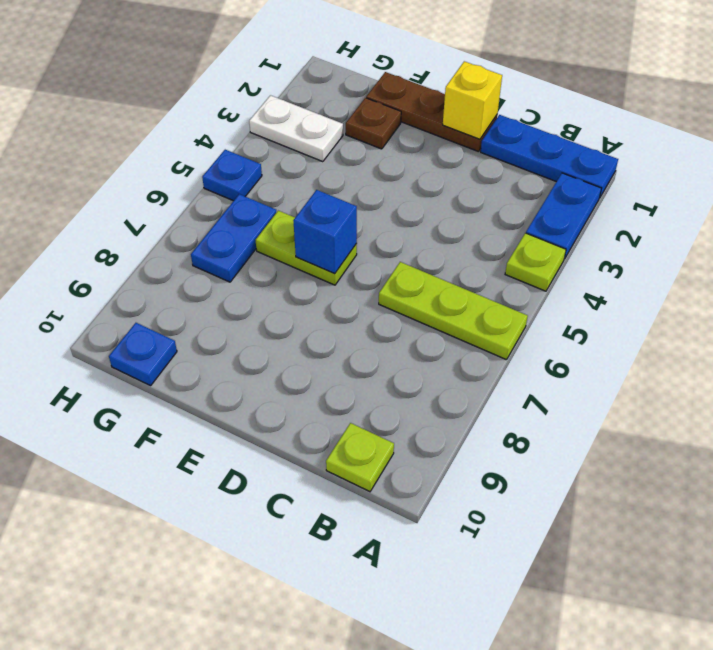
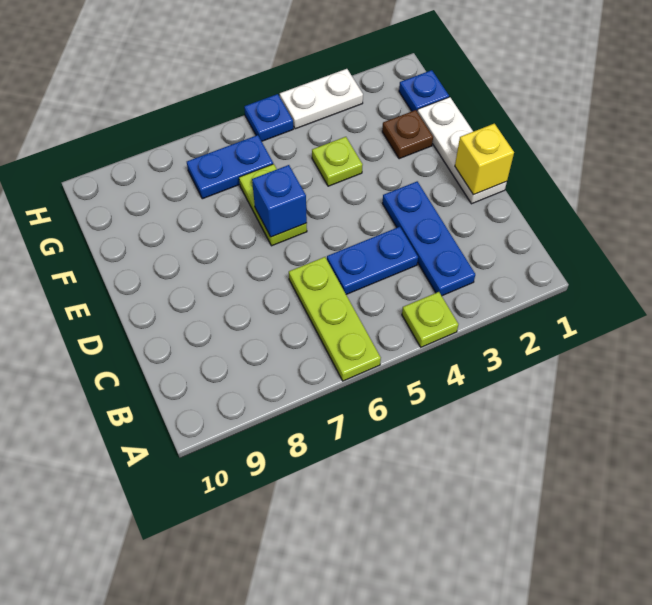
blue plate A1:C1 level 1 -> blue plate B3:D3 level 1
blue plate A2:A3 level 1 -> blue plate C4:C5 level 1
lime plate B10 level 1 -> lime plate F4 level 1
brown plate D1:F1 level 1 -> white plate D1:F1 level 1
white plate G3:H3 level 1 -> white plate H3:H4 level 1
blue plate G10 level 1 -> blue plate G1 level 1

